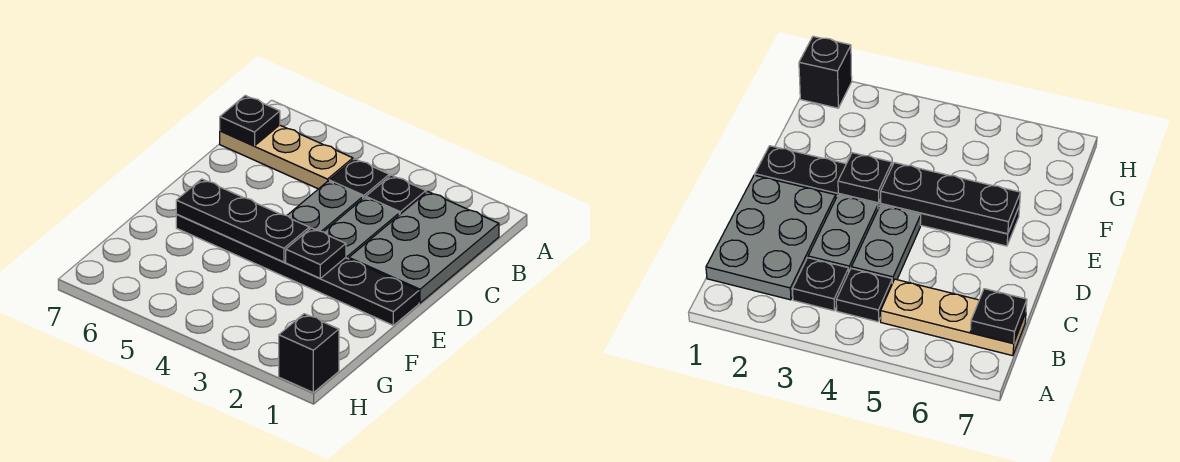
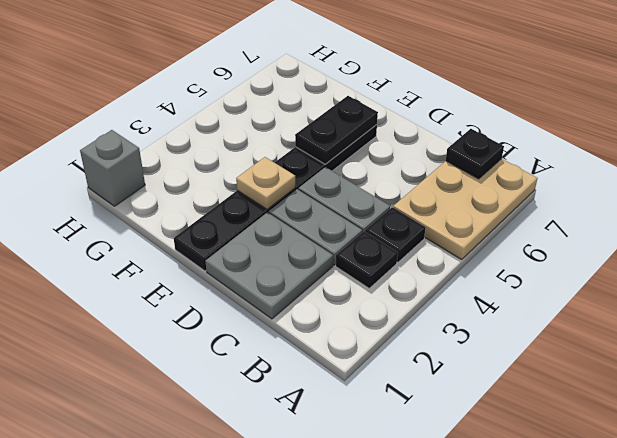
grey plate B1:D2 level 1 -> grey plate C1:D2 level 1
tan plate B5:B7 level 1 -> tan plate A5:B7 level 1
black plate E3 level 2 -> tan plate E3 level 2
black plate E4:E6 level 2 -> black plate E5:E6 level 2
black brick H1 level 1 -> grey brick H1 level 1

